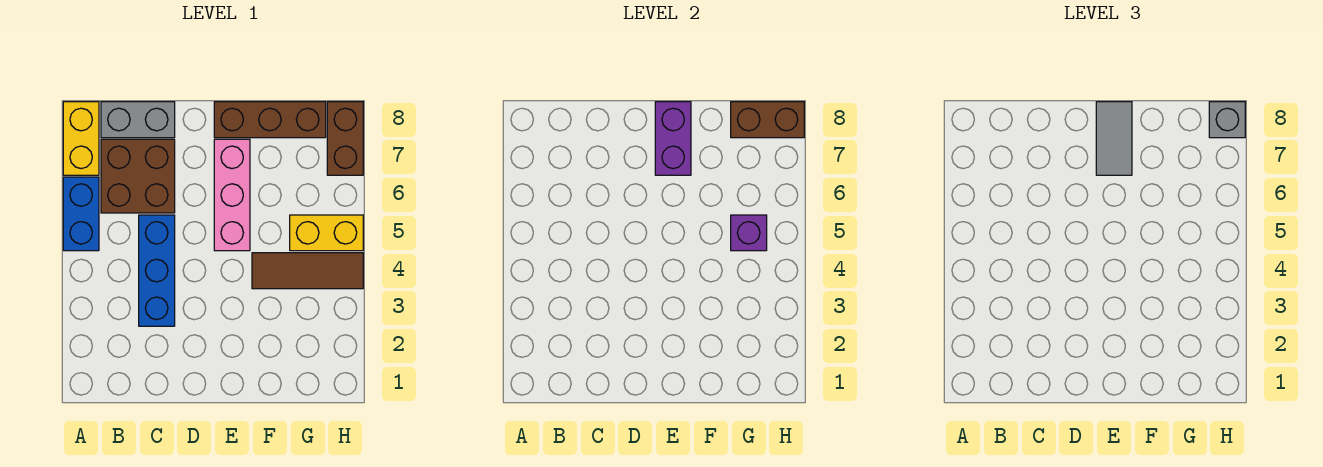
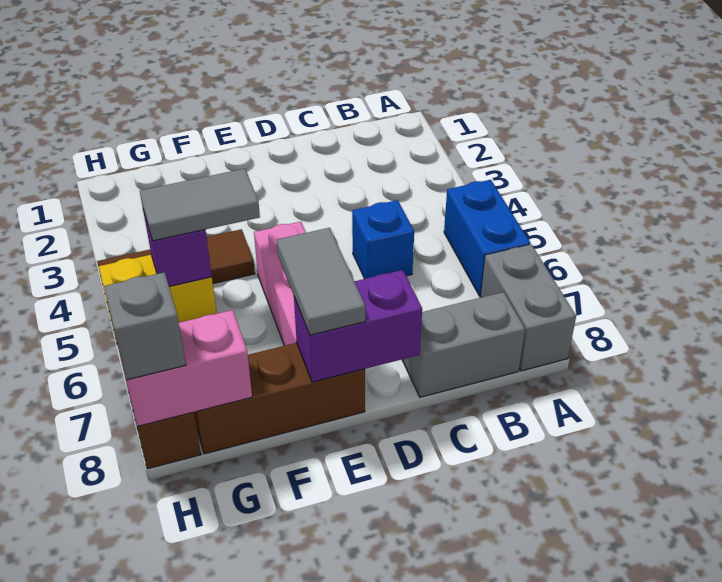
yellow brick A7:A8 level 1 -> grey brick A7:A8 level 1
brown brick B6:C7 level 1 -> none
blue brick C3:C5 level 1 -> blue brick C5 level 1
purple brick E7:E8 level 2 -> purple brick D8:E8 level 2
none -> grey tile F5:G5 level 3
brown brick G8:H8 level 2 -> pink brick G8:H8 level 2

